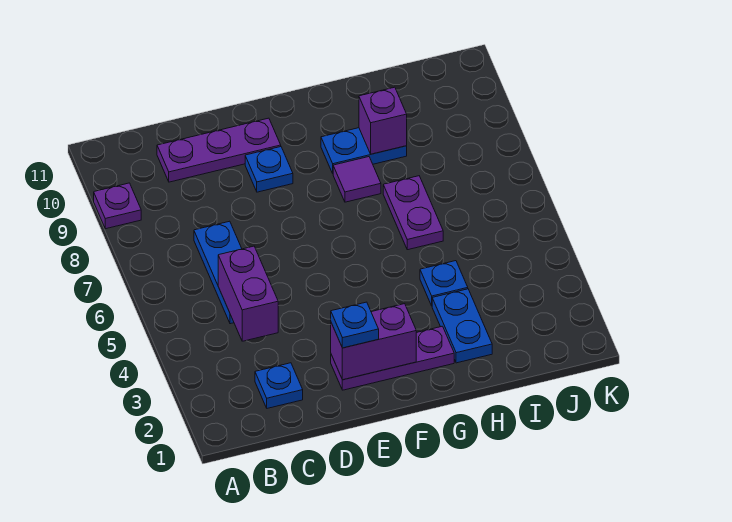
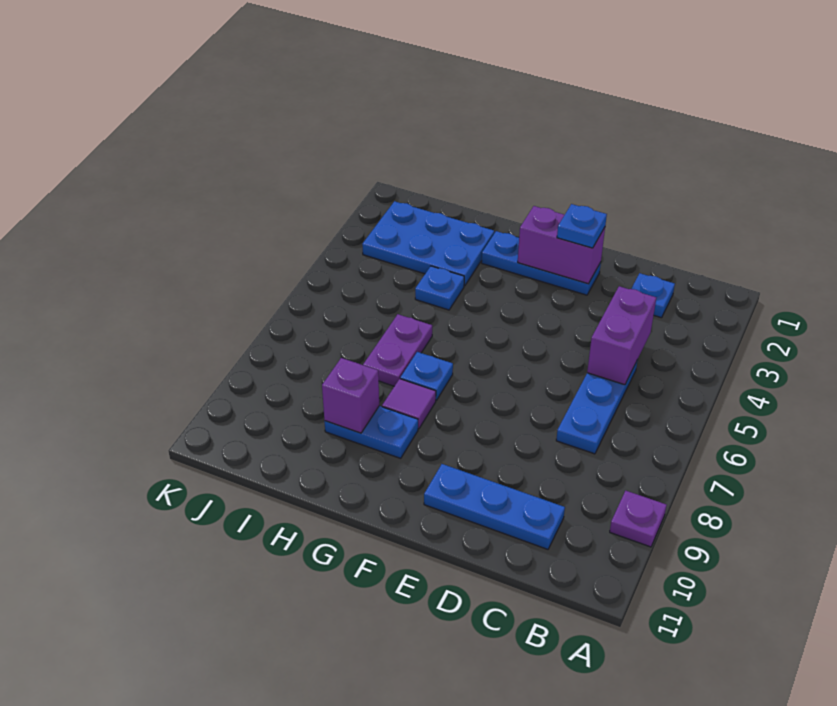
purple plate C10:E10 level 1 -> blue plate C10:E10 level 1
purple plate E2:G2 level 1 -> blue plate E2:G2 level 1
blue plate E9 level 1 -> blue plate G7 level 1
blue plate H2:H3 level 1 -> blue plate H2:J3 level 1

